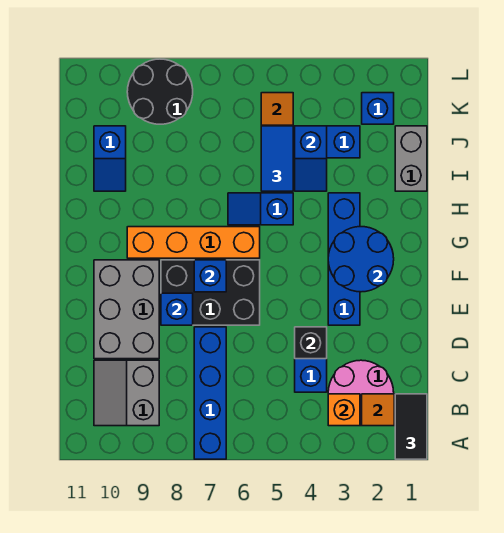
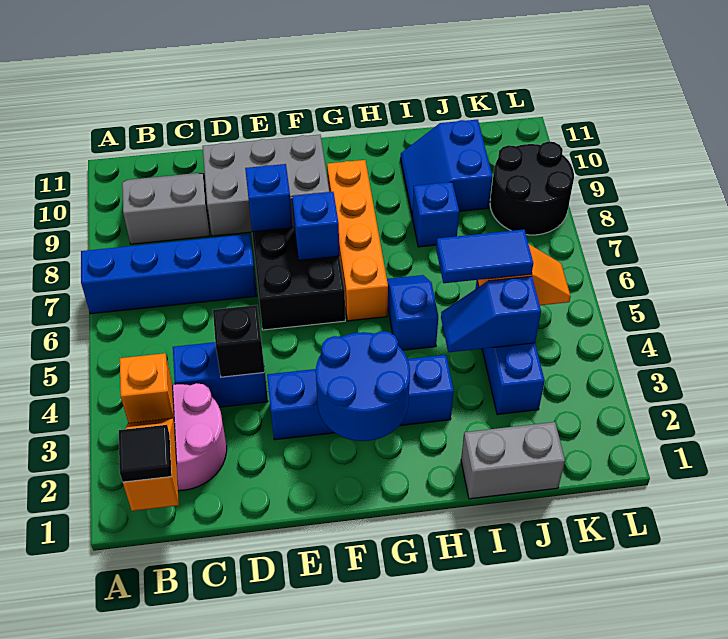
black tile A1:B1 level 3 -> black tile B1 level 3
blue slope I10:J10 level 1 top J -> blue slope I9:J10 level 1 top J
blue brick K2 level 1 -> blue brick I8 level 1

